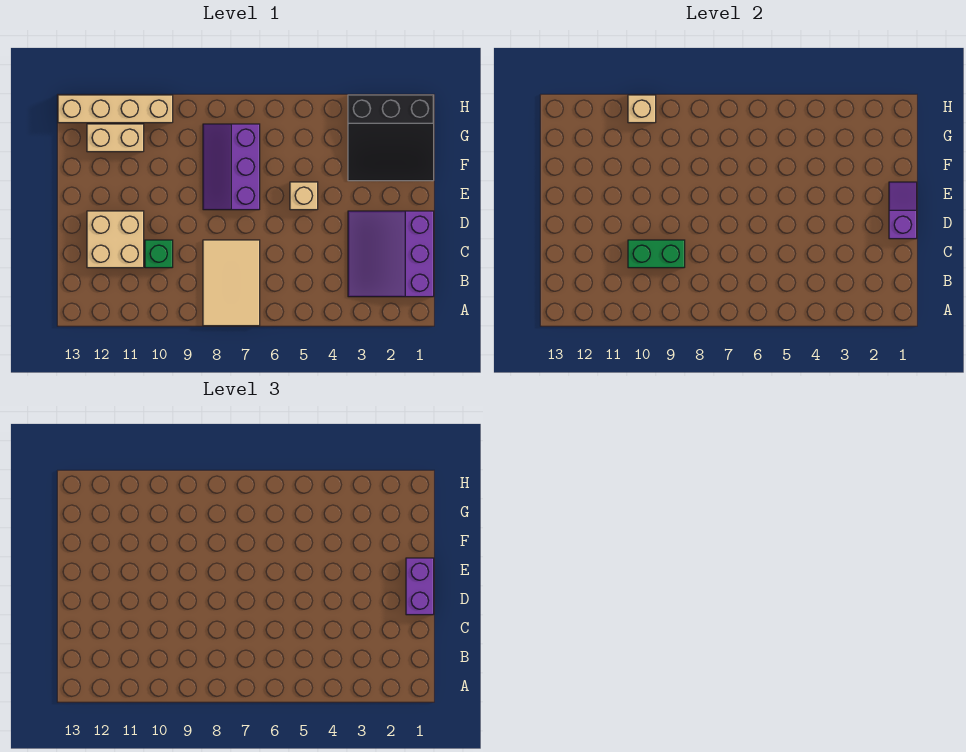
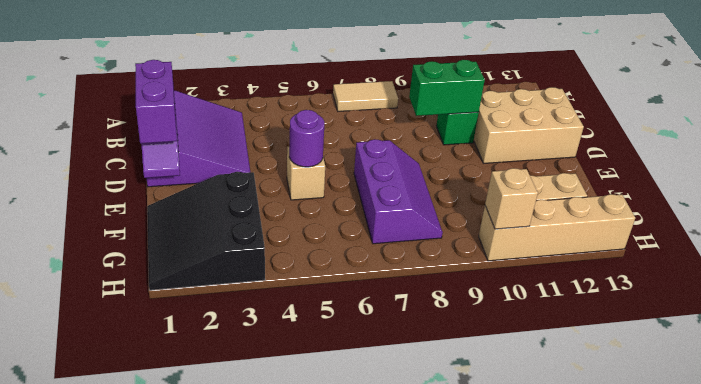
tan tile A7:C8 level 1 -> tan tile A7:A8 level 1
tan brick C11:D12 level 1 -> tan brick C11:D13 level 1
none -> purple round brick E5 level 2
black slope F1:H3 level 1 top H -> black slope F1:H3 level 1 top 3

